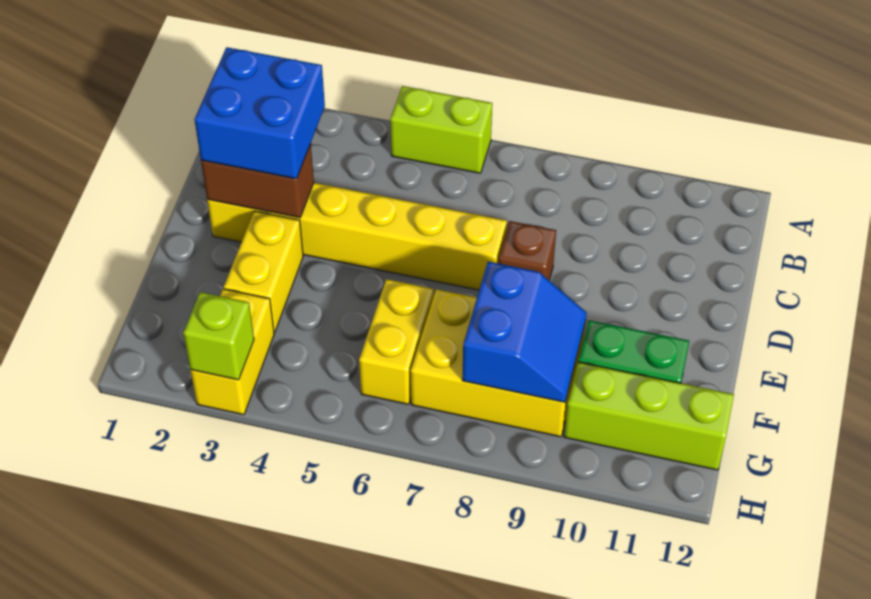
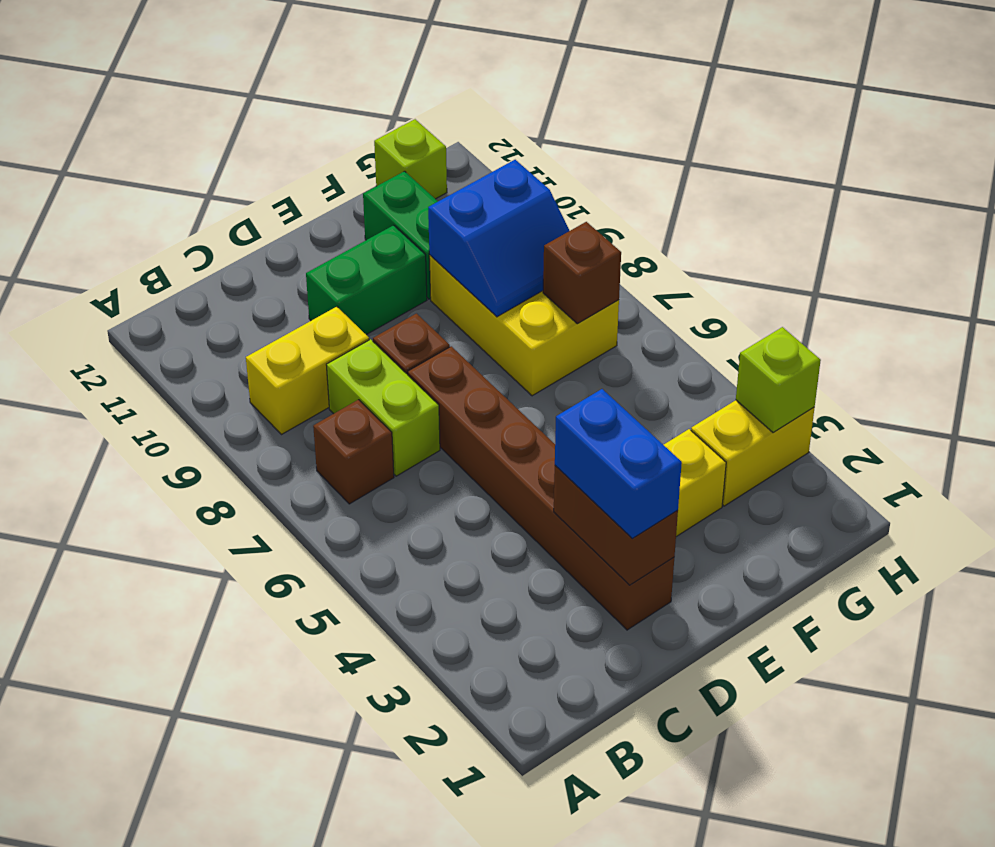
lime brick A5:A6 level 1 -> lime brick C7:C8 level 1
none -> brown brick B7 level 1
blue brick C2:D3 level 3 -> blue brick D2:D3 level 3
yellow brick D2:D7 level 1 -> brown brick D2:D7 level 1
none -> green brick D10:E10 level 1
yellow brick F6:G6 level 1 -> yellow brick B9:C9 level 1
blue slope F8:G9 level 2 top 8 -> blue slope F8:G9 level 2 top 9
none -> brown brick G7 level 2
lime brick G10:G12 level 1 -> lime brick G12 level 1

